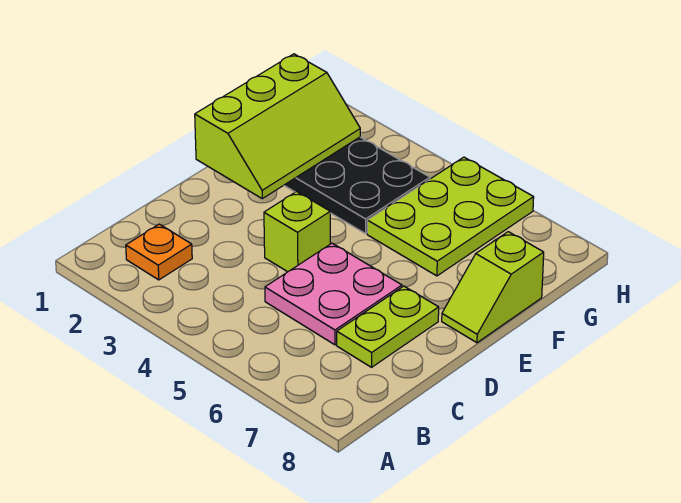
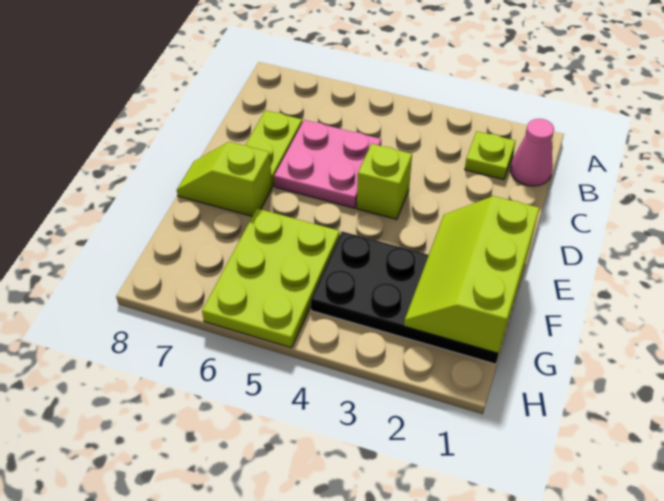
none -> pink cone B1 level 1
orange plate B2 level 1 -> lime plate B2 level 1
lime slope E8:F8 level 1 top F -> lime slope E7:E8 level 1 top 7

